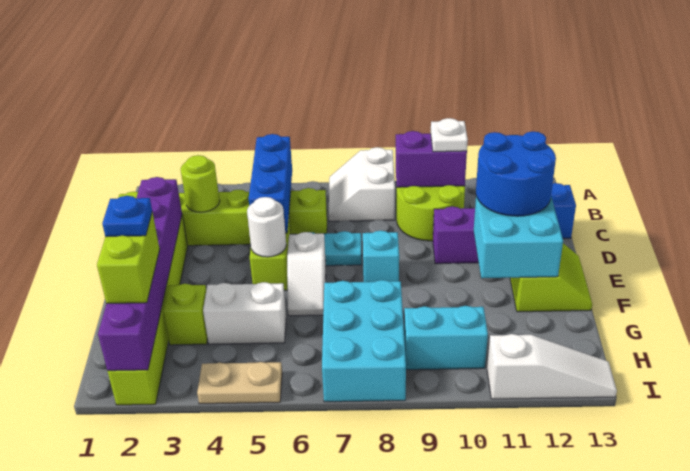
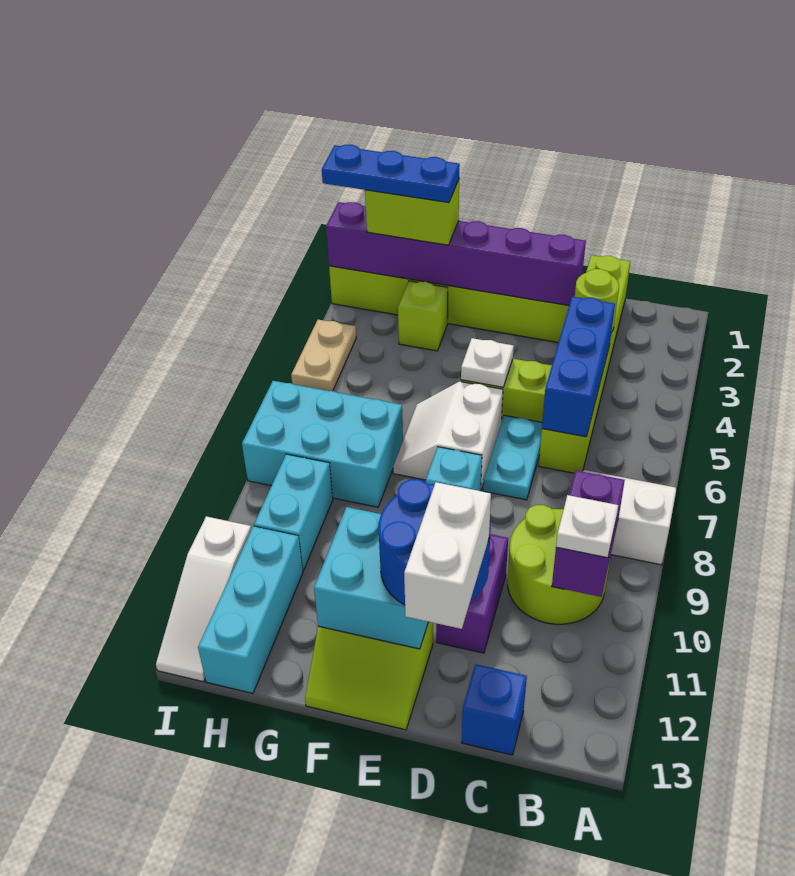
blue brick B5:D5 level 2 -> blue brick C4:C6 level 2
white round brick E5 level 2 -> white plate E5 level 2
white slope E6:F6 level 1 top E -> white slope E6:F7 level 1 top E
blue plate G2 level 4 -> blue plate G2:I2 level 4
white brick G4:G5 level 1 -> white brick D12:D13 level 4
none -> cyan brick H11:H13 level 1

